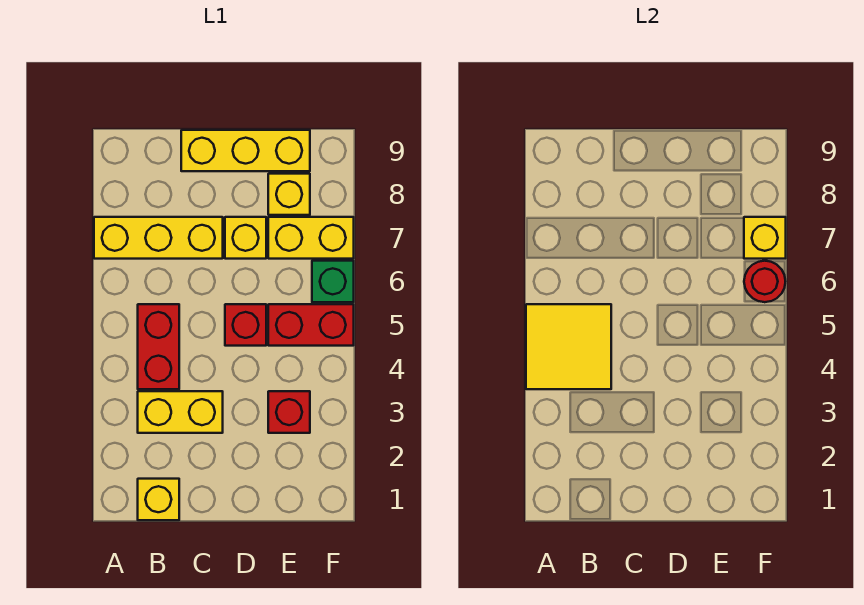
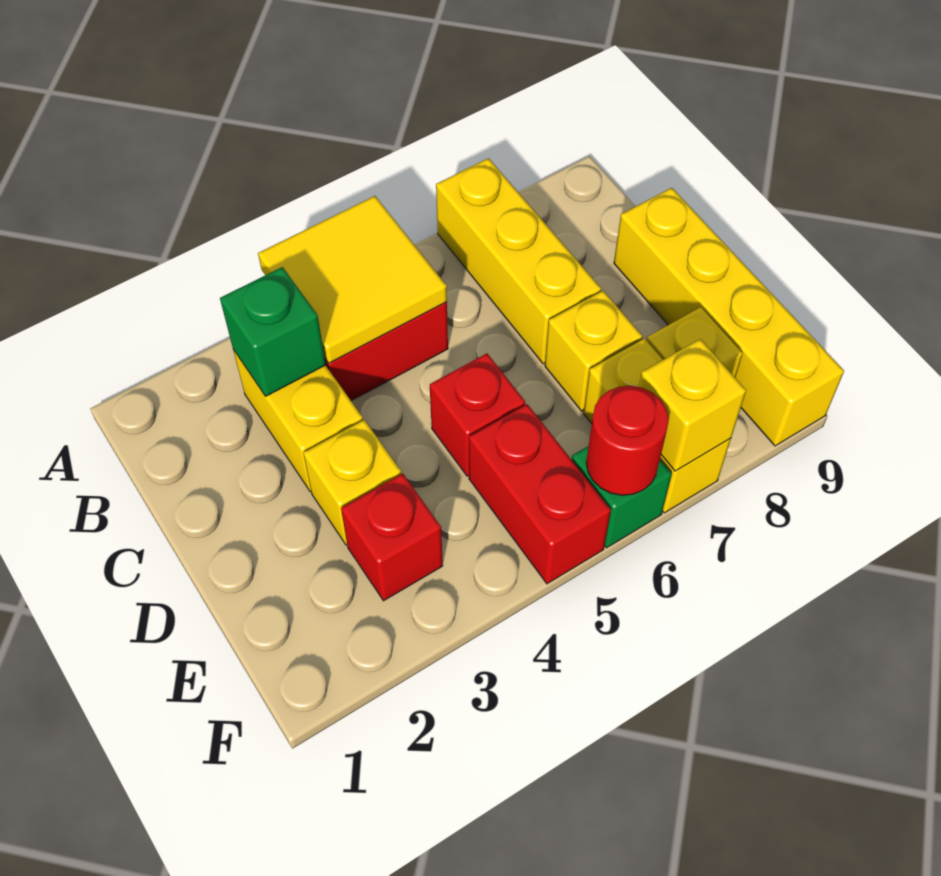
yellow brick B1 level 1 -> yellow brick D3 level 1
none -> green brick B3 level 2
yellow brick C9:E9 level 1 -> yellow brick C9:F9 level 1

